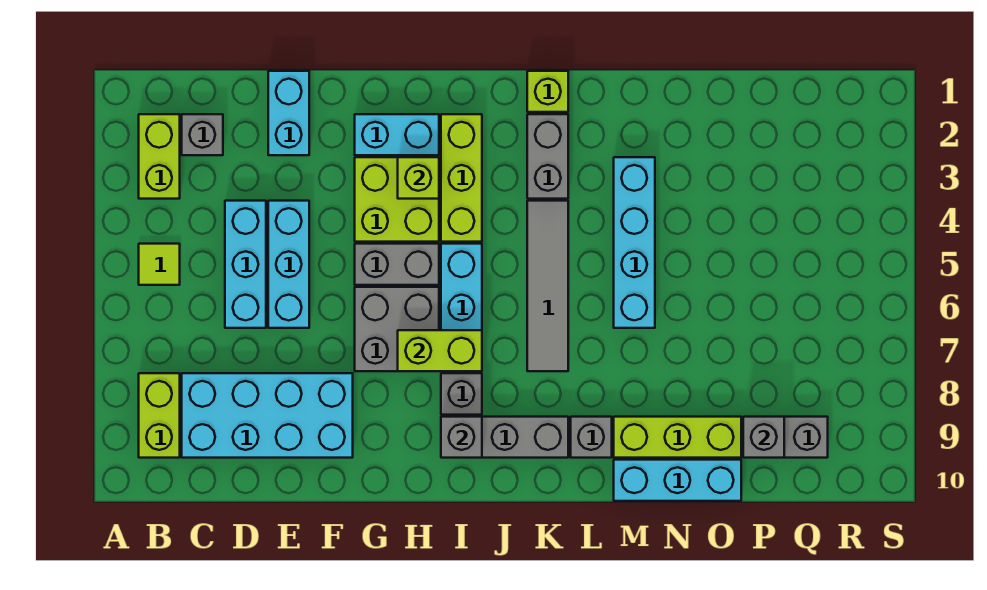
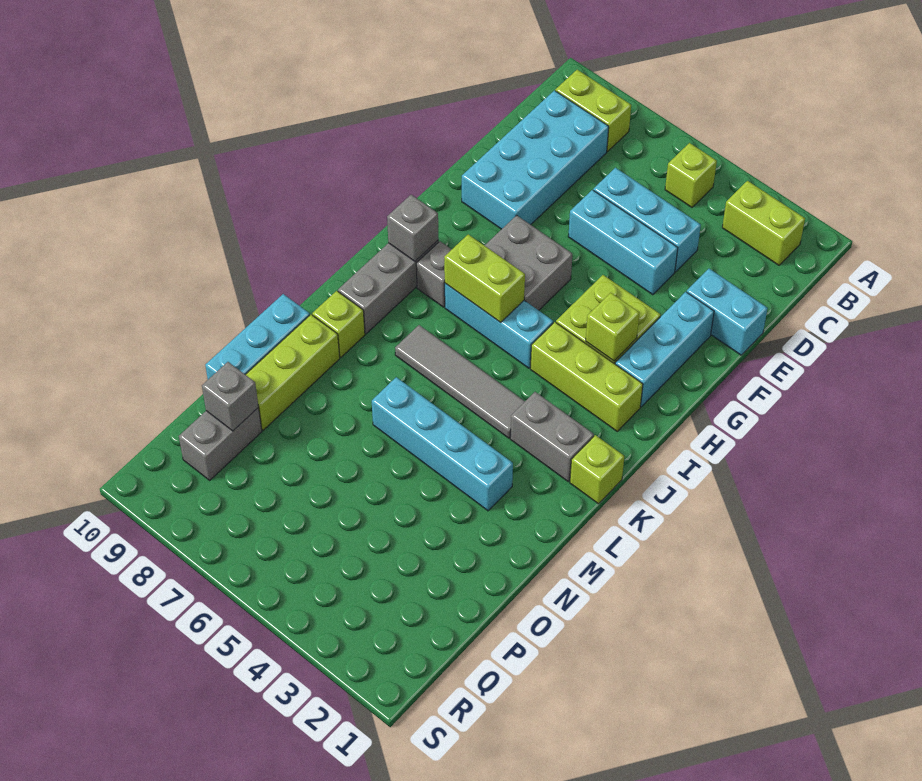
lime tile B5 level 1 -> lime brick B5 level 1
grey brick C2 level 1 -> none
cyan brick G2:H2 level 1 -> cyan brick F2:H2 level 1
grey brick G5:H5 level 1 -> none
lime brick H7:I7 level 2 -> lime brick I6:I7 level 2
grey brick L9 level 1 -> lime brick L9 level 1

